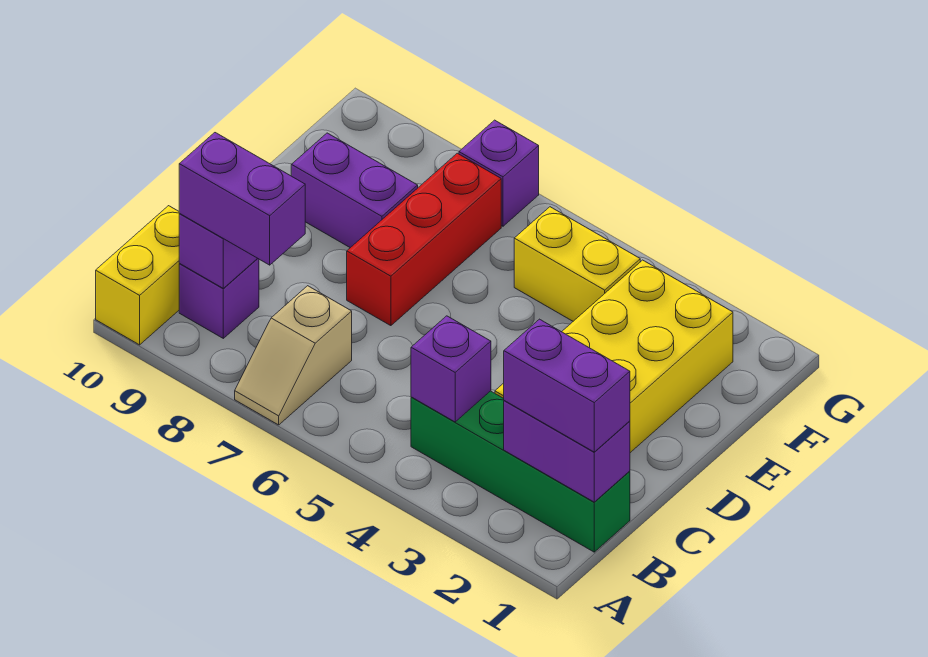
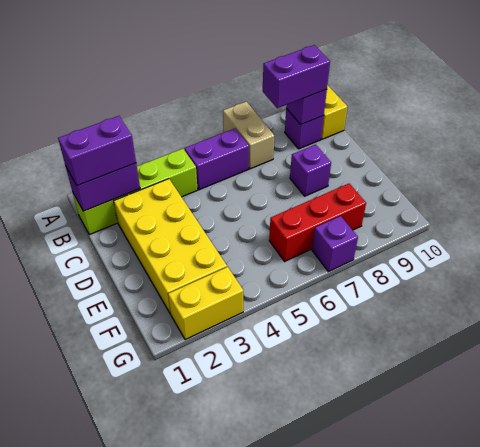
tan slope A7:B7 level 1 top B -> tan brick A7:B7 level 1
green brick B1:B4 level 1 -> lime brick B1:B4 level 1
purple brick B4 level 2 -> purple brick D8 level 1
red brick D7:F7 level 1 -> red brick F6:F8 level 1
purple brick E8:E9 level 1 -> purple brick B5:B6 level 1
yellow brick F4:F5 level 1 -> yellow brick G2:G3 level 1

